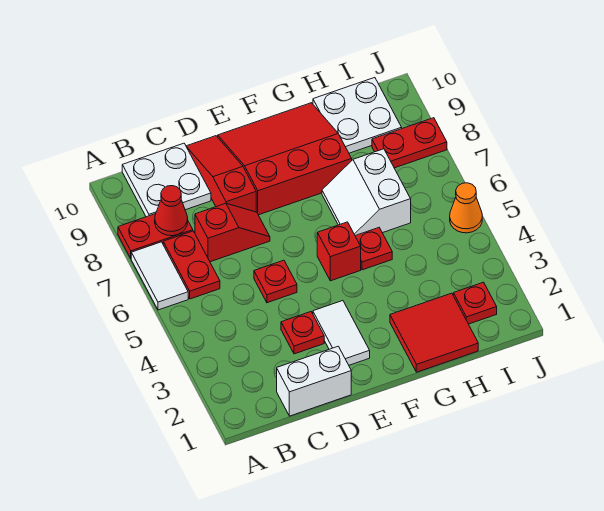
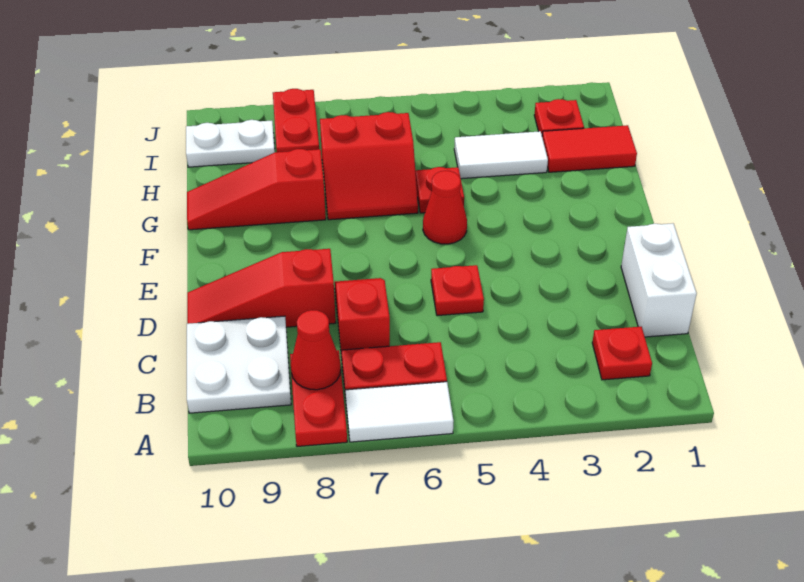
red plate D3 level 1 -> red plate B2 level 1
white tile E2:E3 level 1 -> white tile H3:H4 level 1
red slope E8:G10 level 1 top 8 -> red slope G8:G10 level 1 top 8
red brick F5 level 1 -> red cone F5 level 1
red tile G1:H2 level 1 -> red tile H1:H2 level 1
white slope G6:H7 level 1 top H -> red slope G6:H7 level 1 top H
white plate H9:I10 level 1 -> white plate I9:I10 level 1
orange cone J5 level 1 -> none

